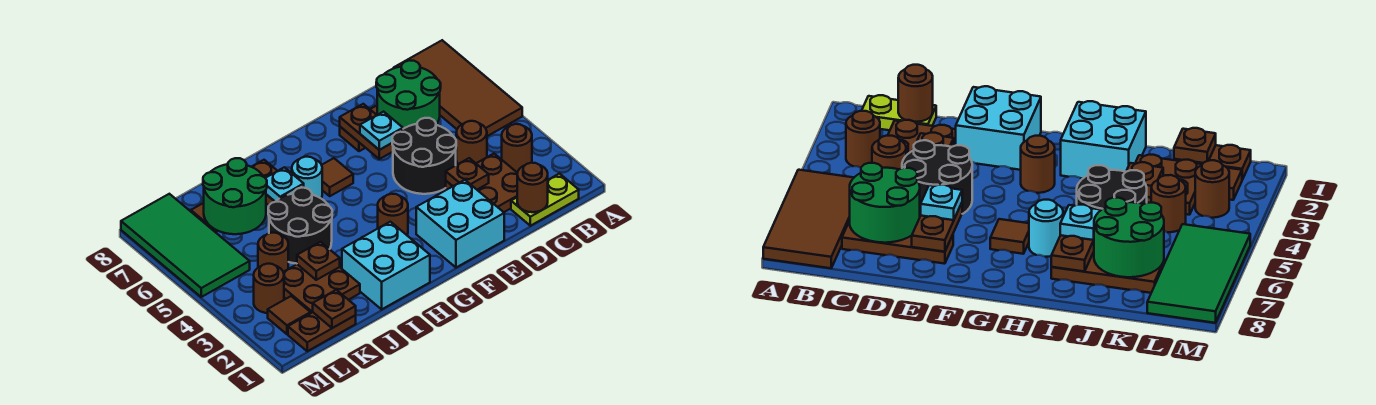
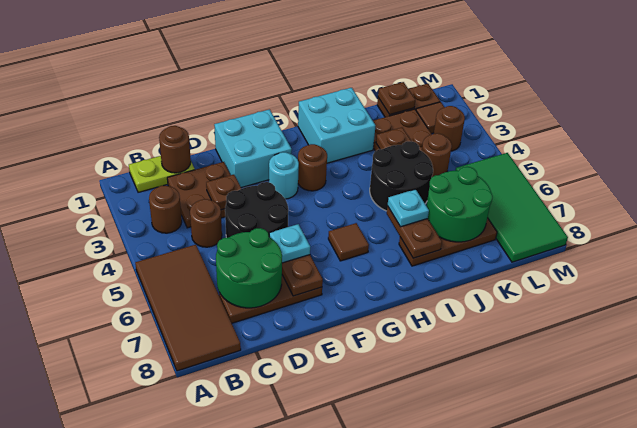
cyan round brick H6 level 1 -> cyan round brick F3 level 1

